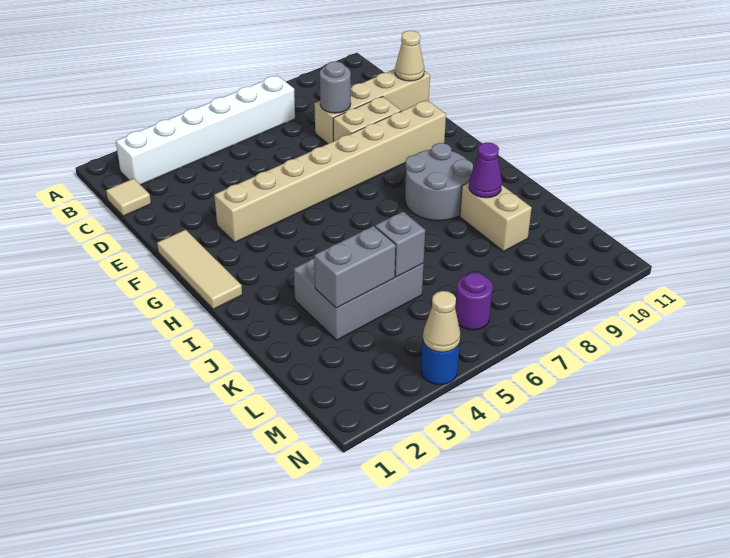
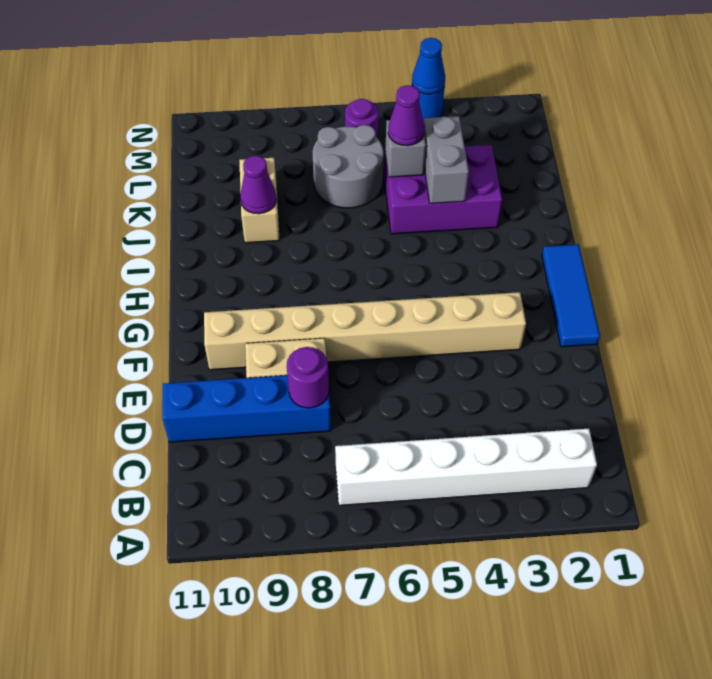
tan tile C1 level 1 -> none
tan brick D8:D11 level 1 -> blue brick D8:D11 level 1
grey round brick D8 level 2 -> purple round brick D8 level 2
tan cone D11 level 2 -> none
tan tile F1:H1 level 1 -> blue tile F1:H1 level 1
grey round brick H8:I9 level 1 -> grey round brick K6:L7 level 1
grey brick J3:K5 level 1 -> purple brick J3:K5 level 1
grey brick K3:K4 level 2 -> grey brick J4:K4 level 2
none -> purple cone K5 level 3
tan cone N4 level 2 -> blue cone N4 level 2

